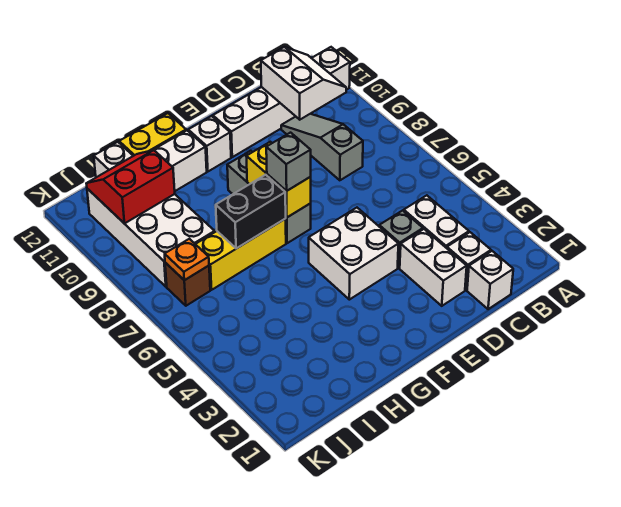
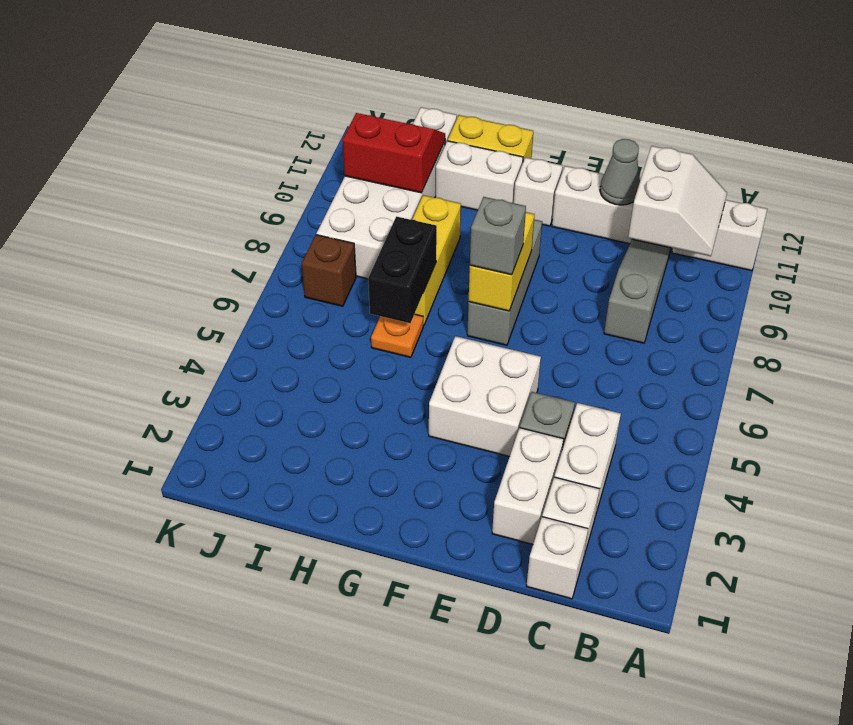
none -> grey cone D11 level 2
yellow brick G7:I7 level 1 -> yellow brick H7:H9 level 1
black brick G7:H7 level 2 -> black brick H6:H7 level 2
orange plate J7 level 2 -> orange plate H6 level 1

